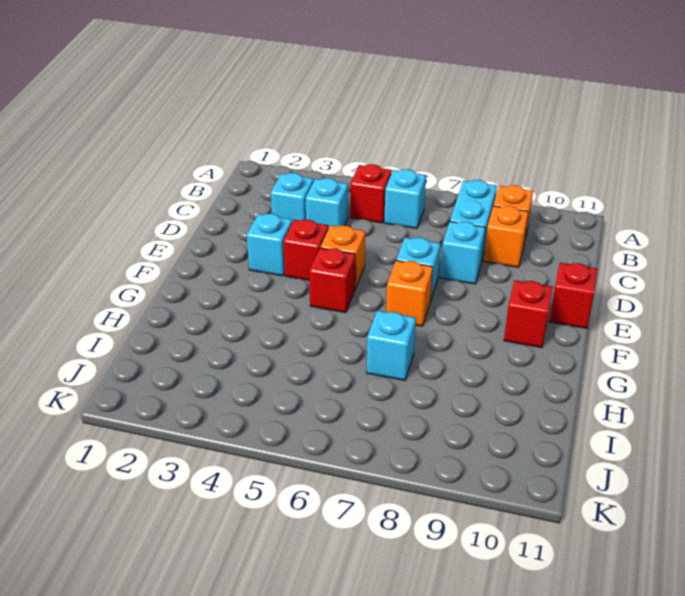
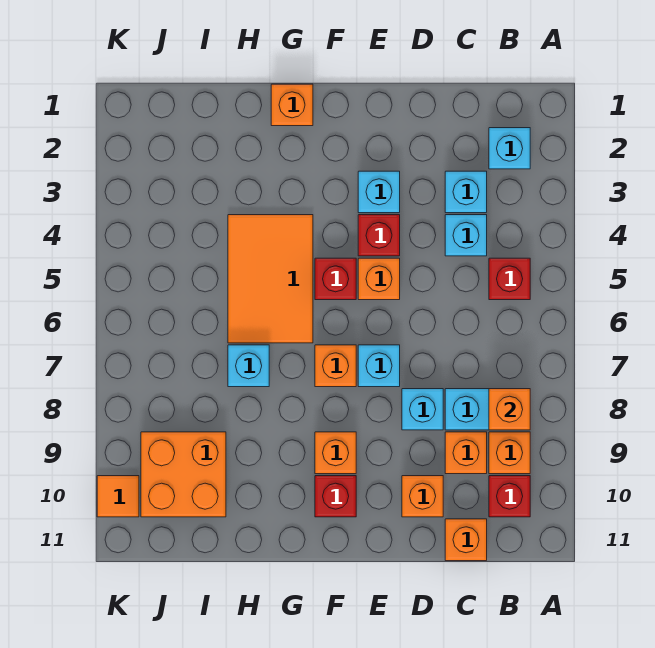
cyan brick B6 level 1 -> cyan brick B2 level 1
none -> orange brick B8 level 2
none -> orange brick C11 level 1
none -> orange brick D10 level 1
red brick E11 level 1 -> red brick B10 level 1
none -> orange brick F9 level 1
none -> orange brick G1 level 1
none -> orange tile G4:H6 level 1
none -> orange brick I9:J10 level 1
none -> orange tile K10 level 1

